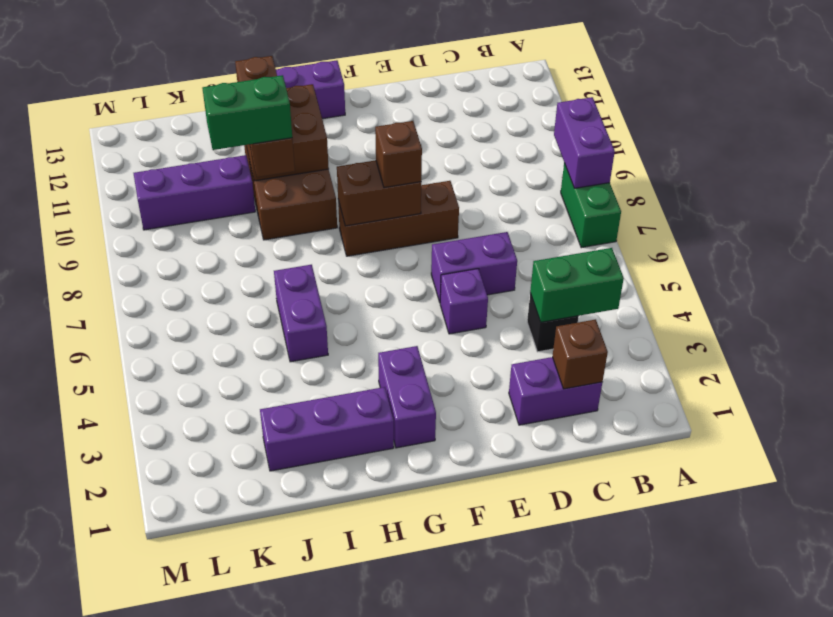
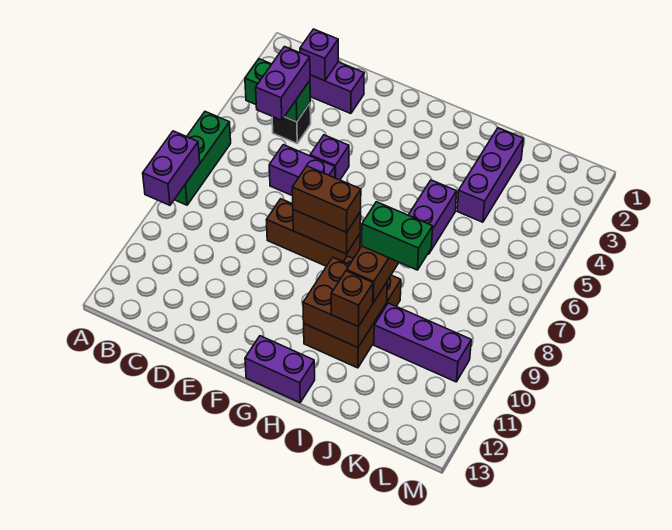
green brick A7:A8 level 1 -> green brick A6:A8 level 1
brown brick C2 level 2 -> purple brick C2 level 2
brown brick F8 level 3 -> brown brick F8:G8 level 3
purple brick G2:G3 level 1 -> purple brick C4:C5 level 3
purple brick H2:J2 level 1 -> purple brick J2:J4 level 1

